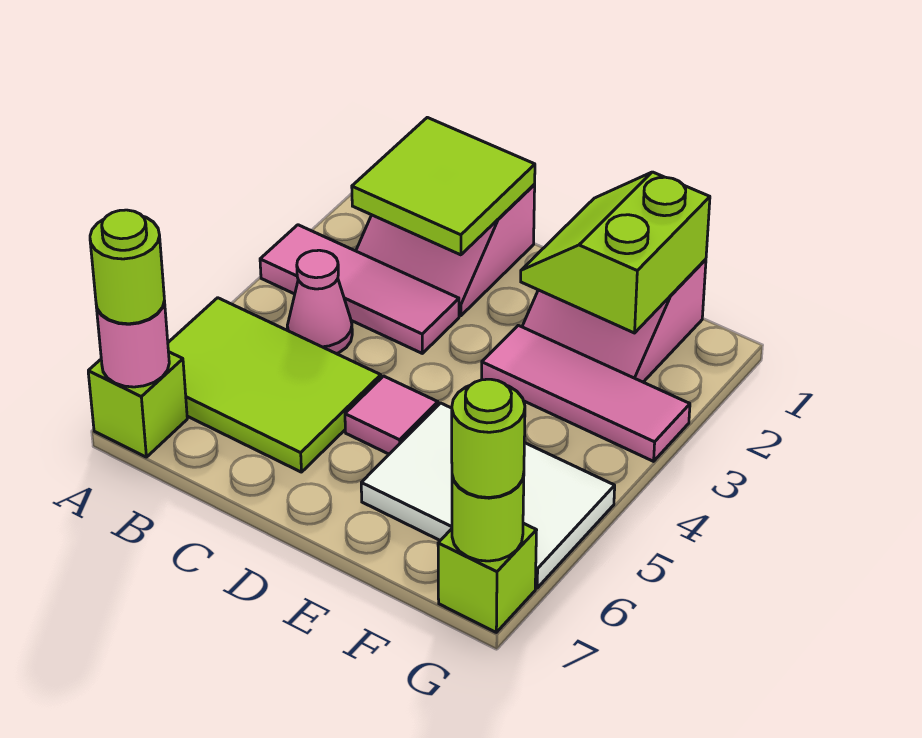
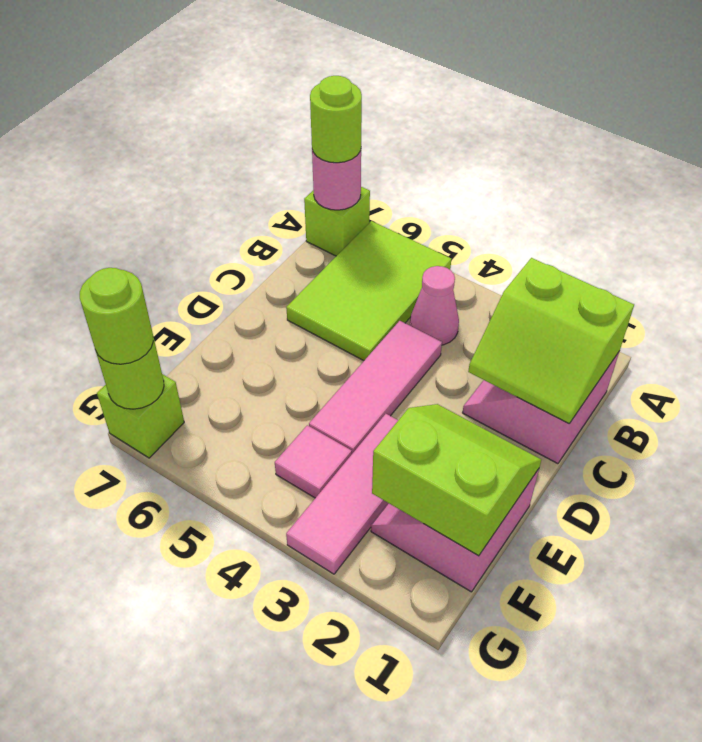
pink tile A3:C3 level 1 -> pink tile C4:E4 level 1
lime tile B1:C2 level 2 -> lime slope B1:C2 level 2 top B
pink tile D5 level 1 -> pink tile F4 level 1
white tile E5:G6 level 1 -> none

